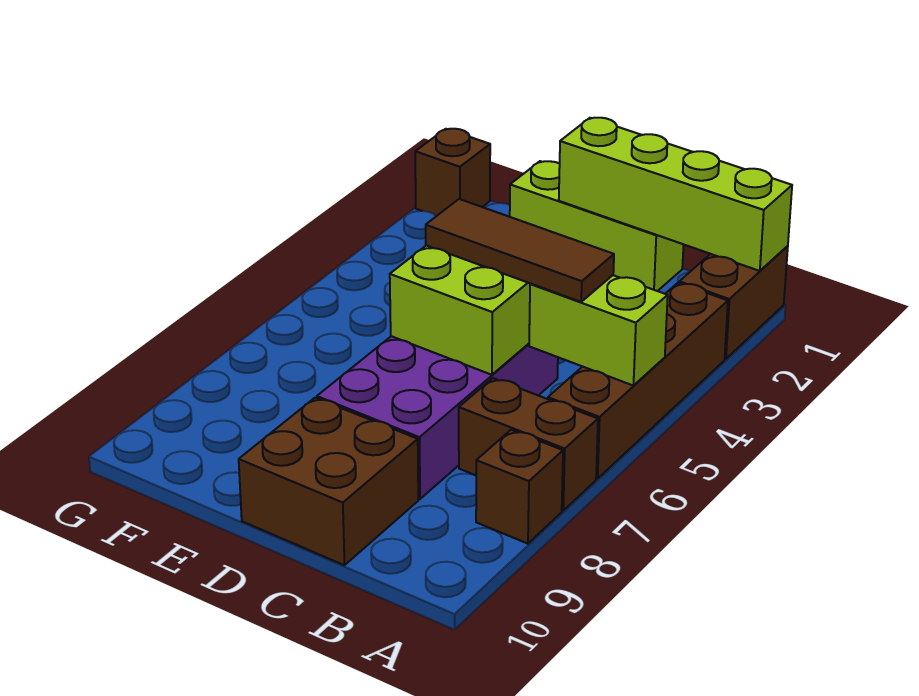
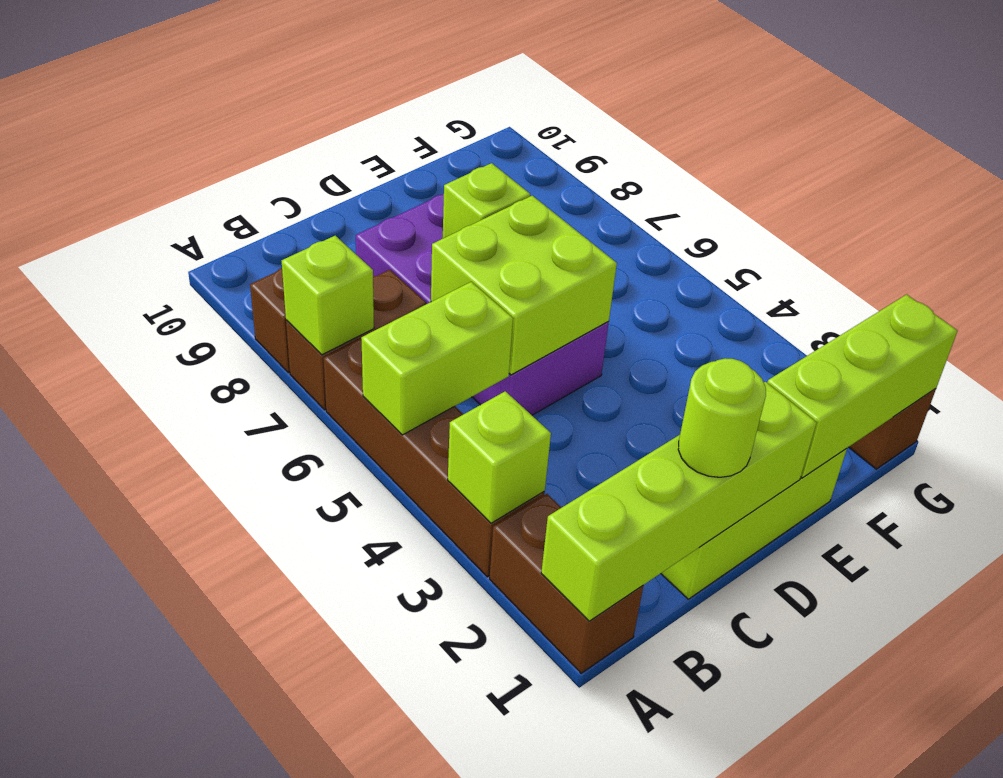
none -> lime brick A3 level 2
none -> lime brick A7 level 2
brown tile B5:D5 level 3 -> none
none -> lime round brick C1 level 3
brown brick C9:D10 level 1 -> none
none -> lime brick D7 level 2
none -> lime brick E1:G1 level 2

